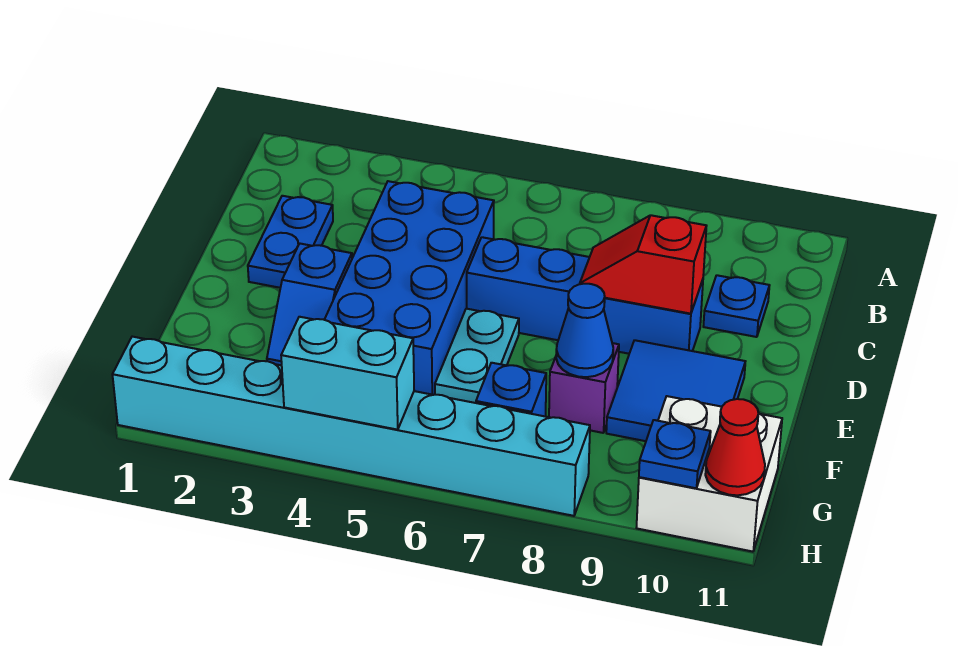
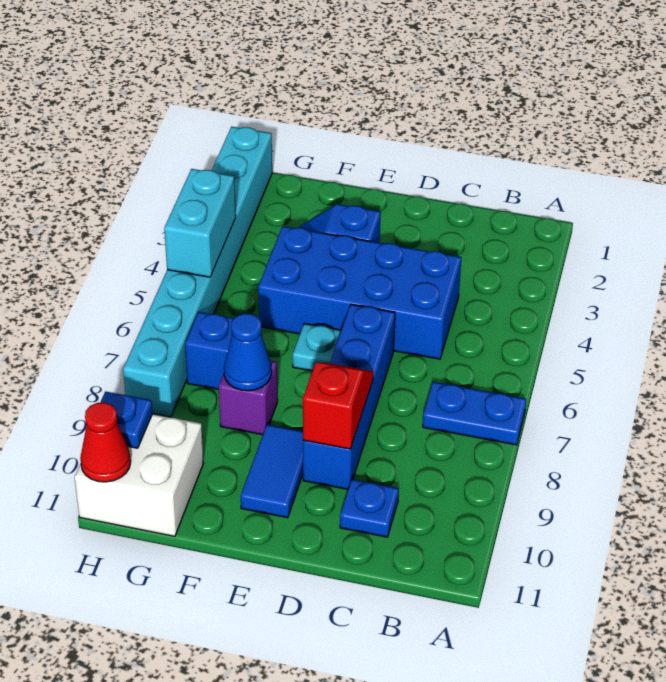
blue plate C2:D2 level 1 -> blue plate A7:B7 level 1
cyan plate E6:F6 level 1 -> cyan plate E6 level 1
blue tile E9:F10 level 1 -> blue tile E9:E10 level 1

